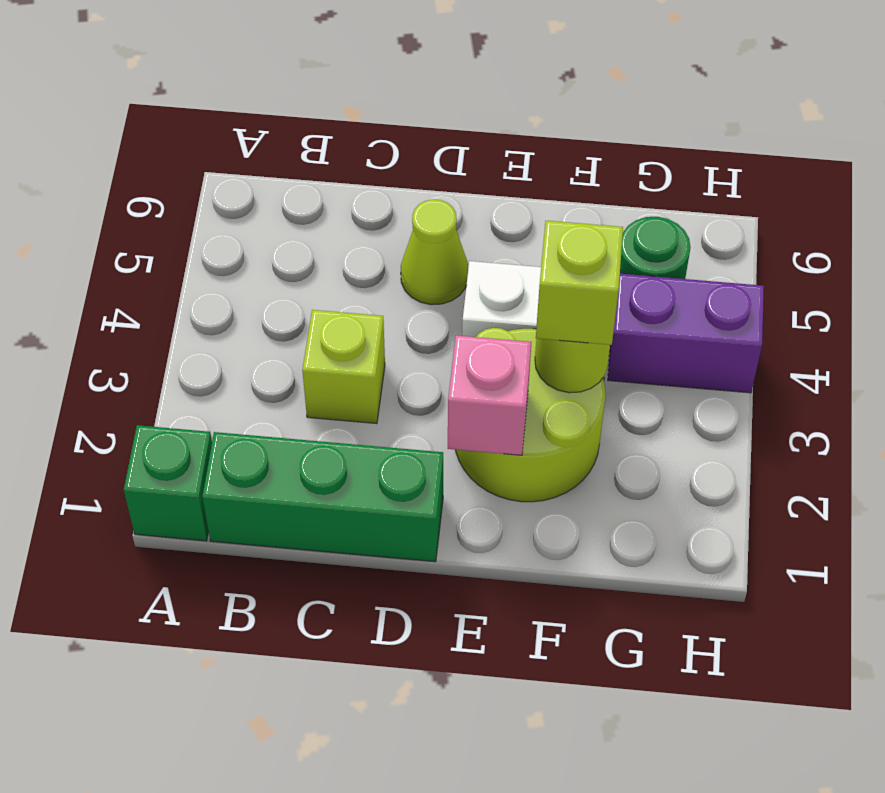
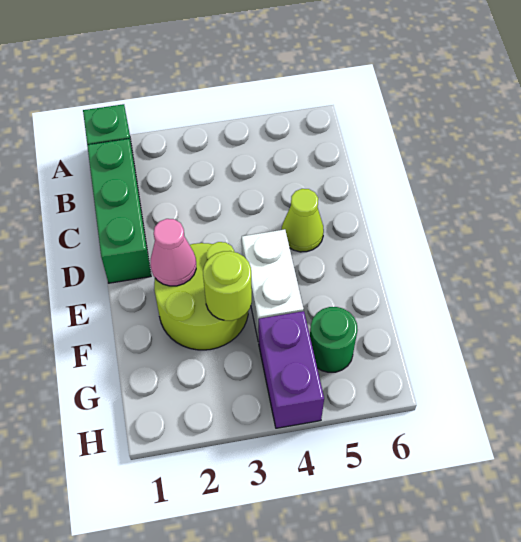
lime brick C3 level 1 -> none
pink brick E2 level 2 -> pink cone E2 level 2
lime brick F3 level 3 -> none

